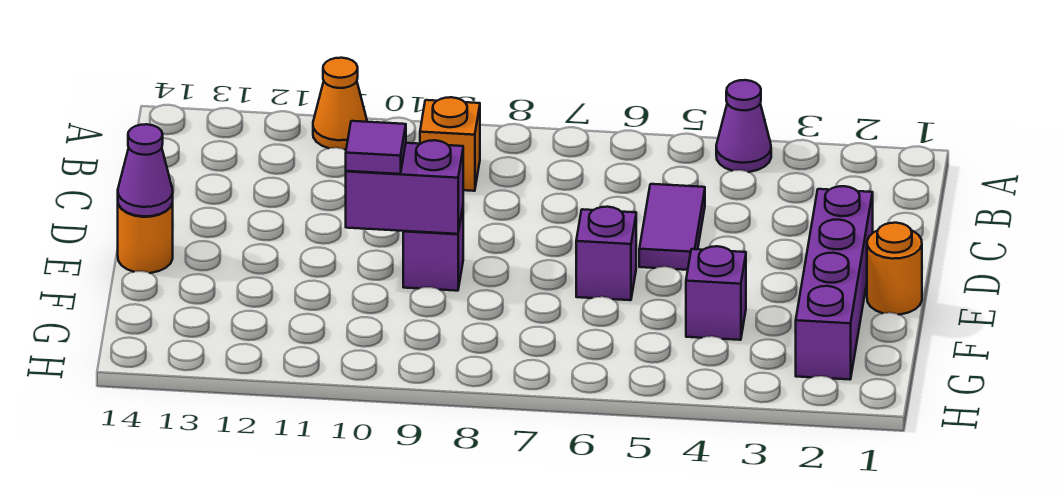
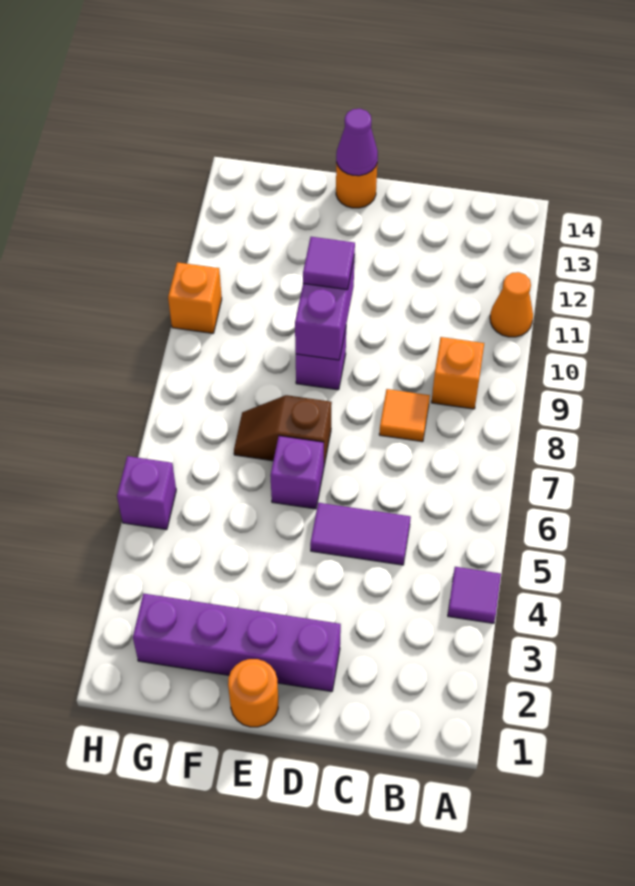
purple cone A4 level 1 -> purple tile A4 level 1
none -> orange tile C8 level 1
none -> brown slope E7:F7 level 1 top E
purple brick F4 level 1 -> purple brick H5 level 1
none -> orange brick H10 level 1

